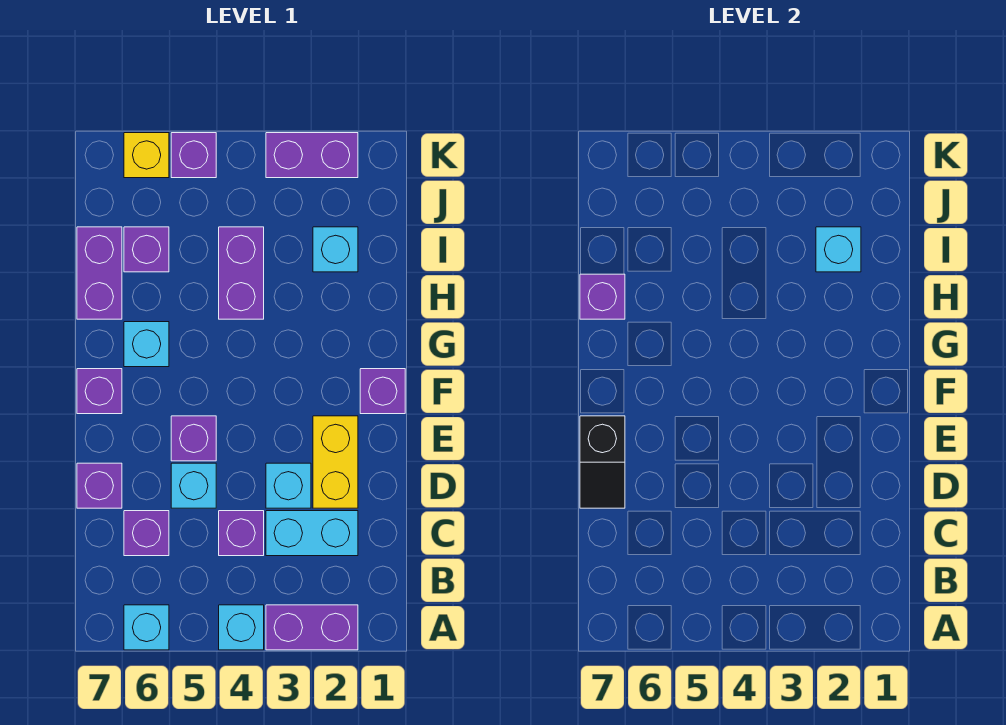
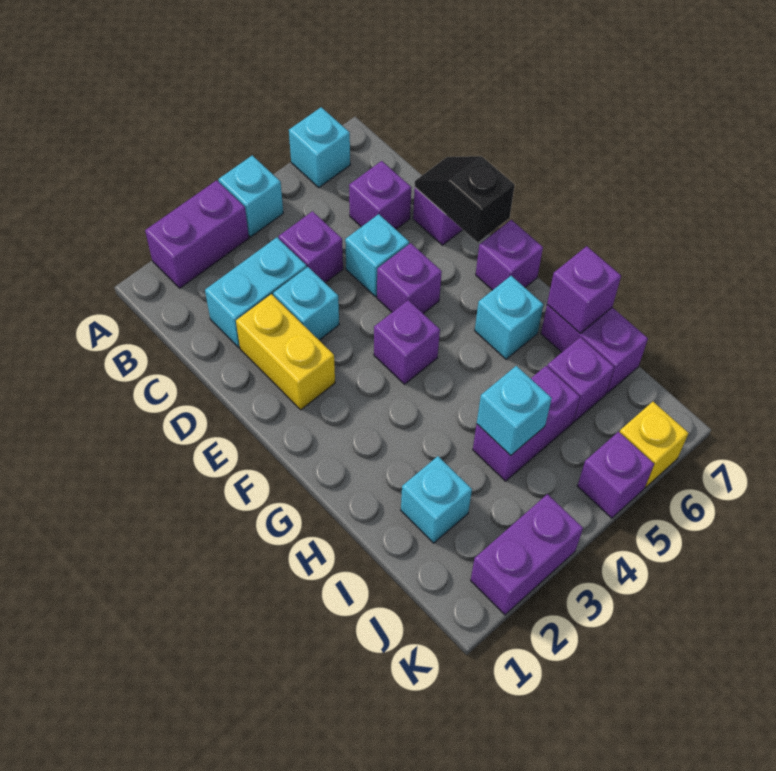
purple brick F1 level 1 -> purple brick F4 level 1
purple brick H4:I4 level 1 -> purple brick I4:I5 level 1
cyan brick I2 level 2 -> cyan brick I4 level 2

